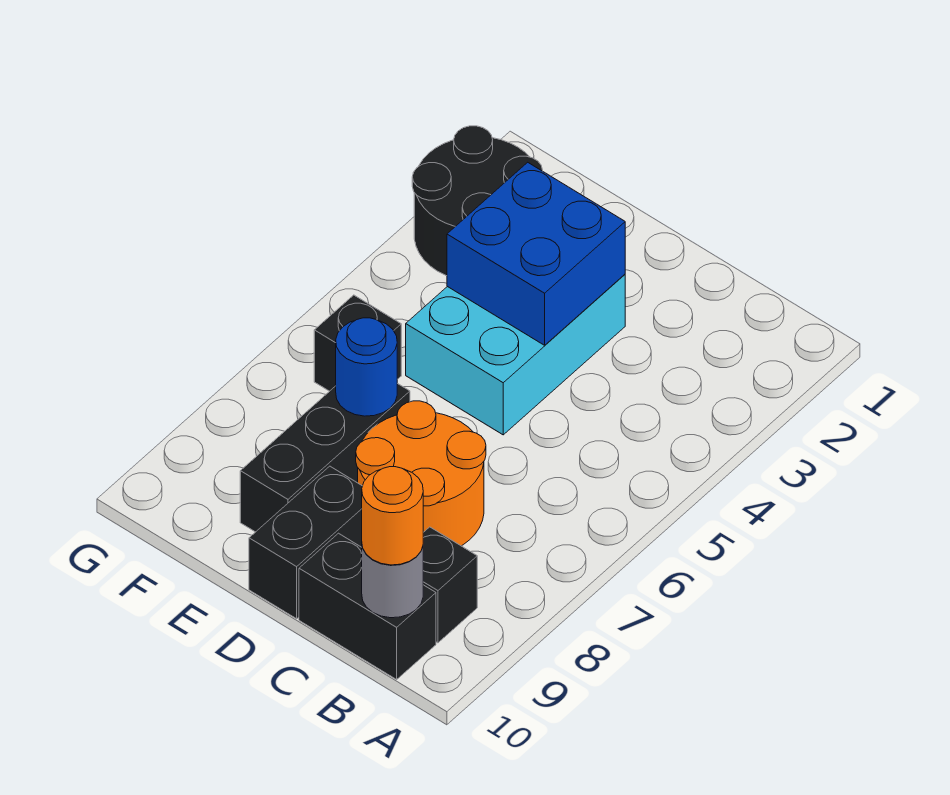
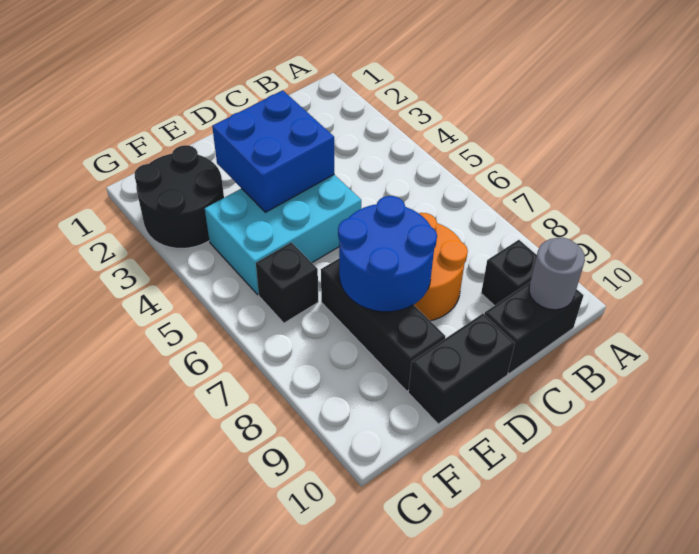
orange round brick B10 level 3 -> none
cyan brick D3:E5 level 1 -> cyan brick D4:F5 level 1
black brick D9:D10 level 1 -> black brick D10:E10 level 1
blue round brick E7 level 2 -> blue round brick D7:E8 level 2

